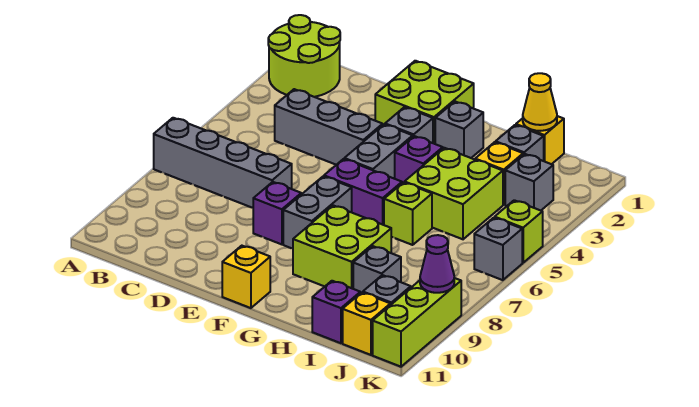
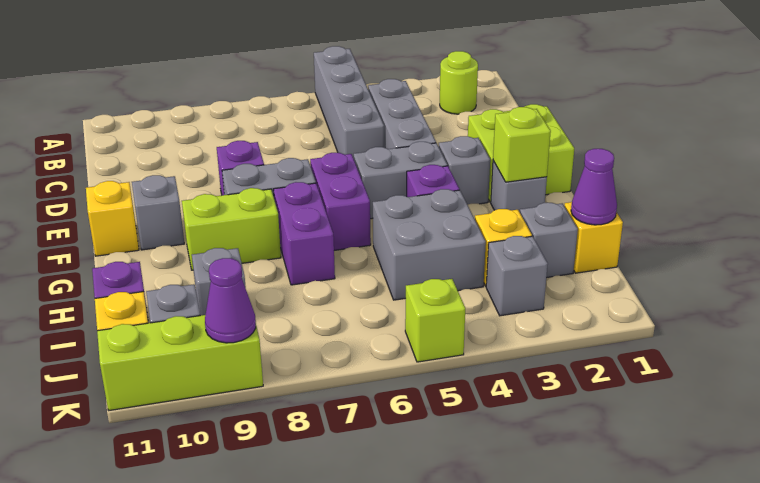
lime round brick A1:B2 level 1 -> lime round brick B2 level 1
grey brick A7:D7 level 1 -> grey brick A5:D5 level 1
none -> purple brick G7:H7 level 1
lime brick G8:H9 level 1 -> lime brick G8:G9 level 1
lime brick H4:I5 level 1 -> grey brick H4:I5 level 1
lime brick H6 level 1 -> lime brick G2 level 2
yellow cone I1 level 2 -> purple cone I1 level 2
grey brick K6 level 1 -> grey brick F10 level 1

